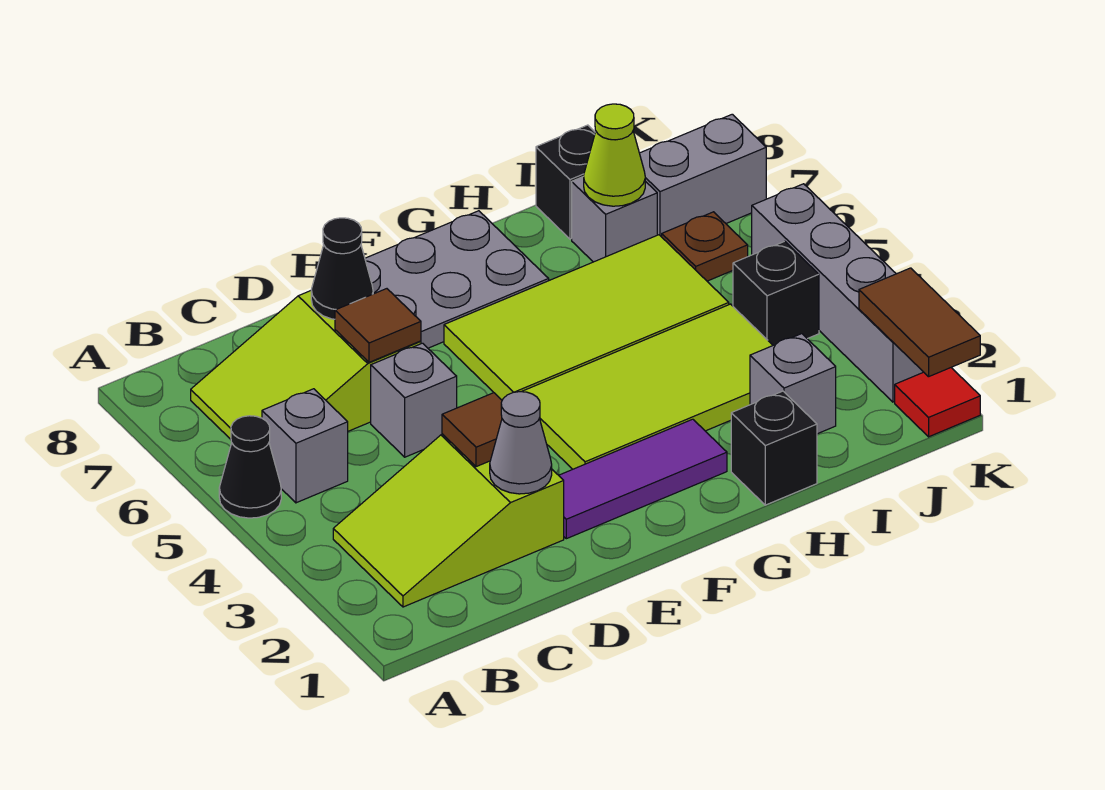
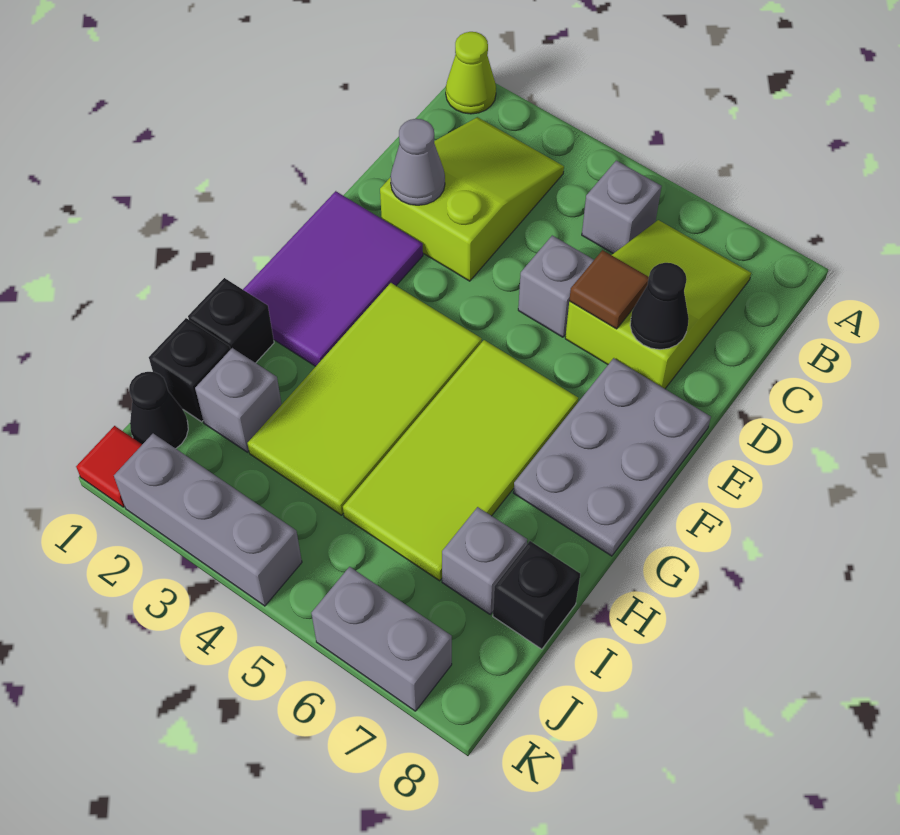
black cone A5 level 1 -> black cone J1 level 1
brown tile D3 level 2 -> none
purple tile E2:G2 level 1 -> purple tile E1:G2 level 1
lime cone I7 level 2 -> lime cone A1 level 1
black brick J4 level 1 -> black brick I1 level 1
brown plate J6 level 1 -> none
grey brick J7:K7 level 1 -> grey brick K6:K7 level 1
brown tile K1:K2 level 2 -> none
grey brick K2:K5 level 1 -> grey brick K2:K4 level 1

